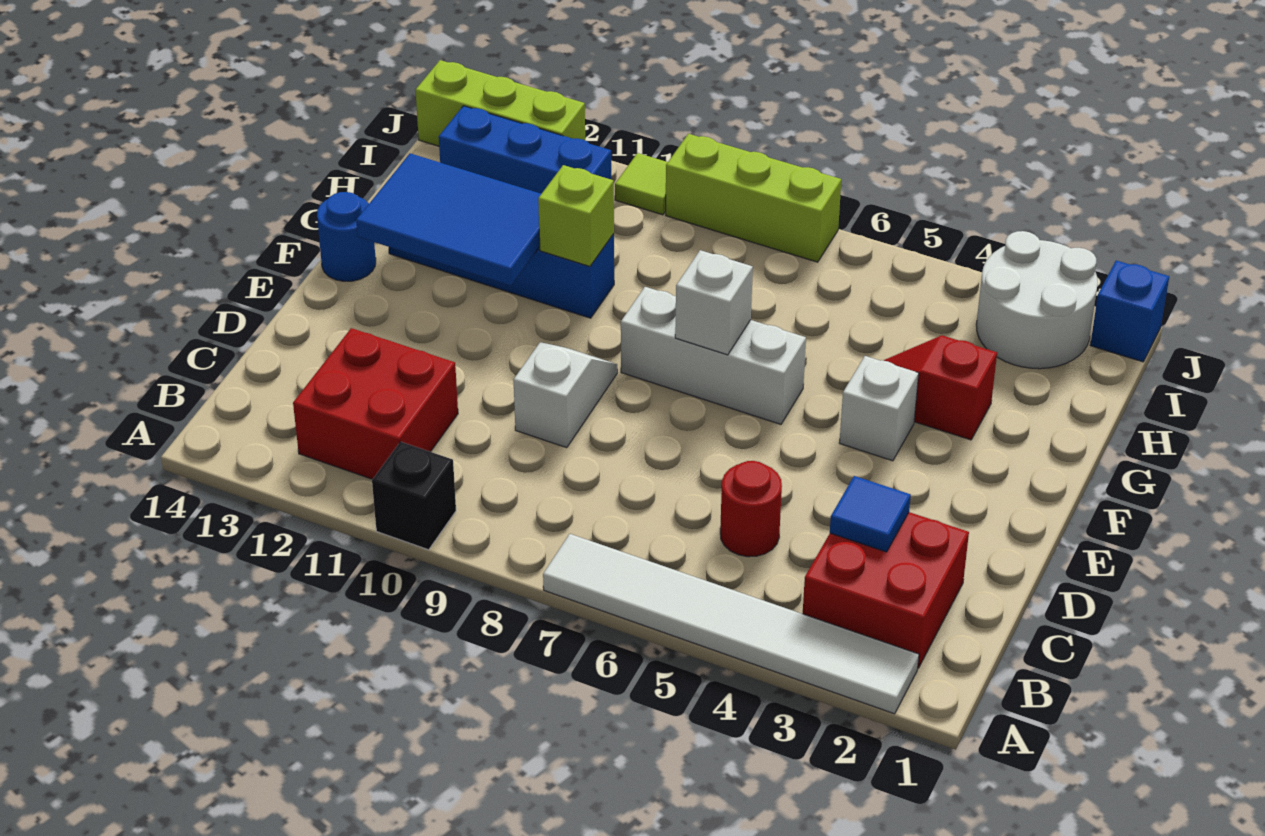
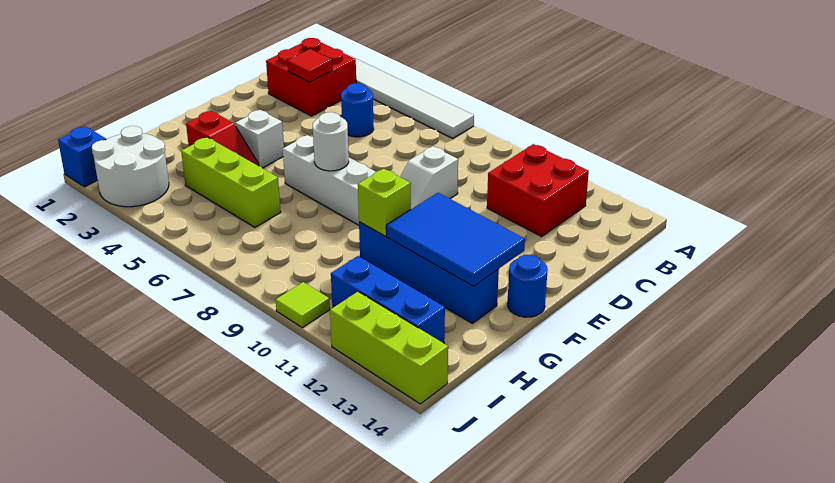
black brick A10 level 1 -> none
blue tile C3 level 2 -> red tile C3 level 2
red round brick C5 level 1 -> blue round brick C5 level 1
white brick F7 level 2 -> white round brick F7 level 2
lime brick J7:J9 level 1 -> lime brick H4:H6 level 1

